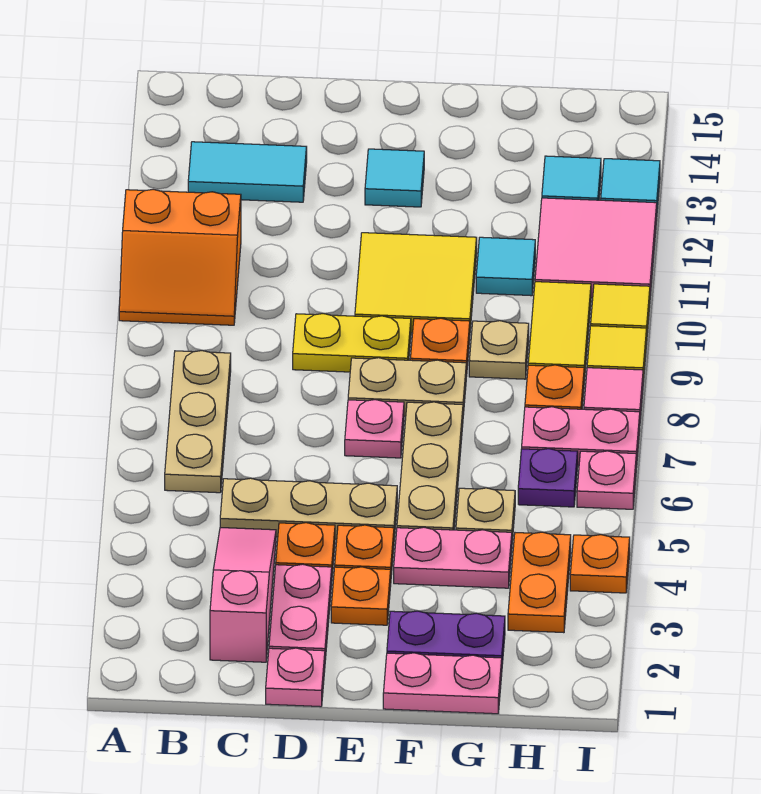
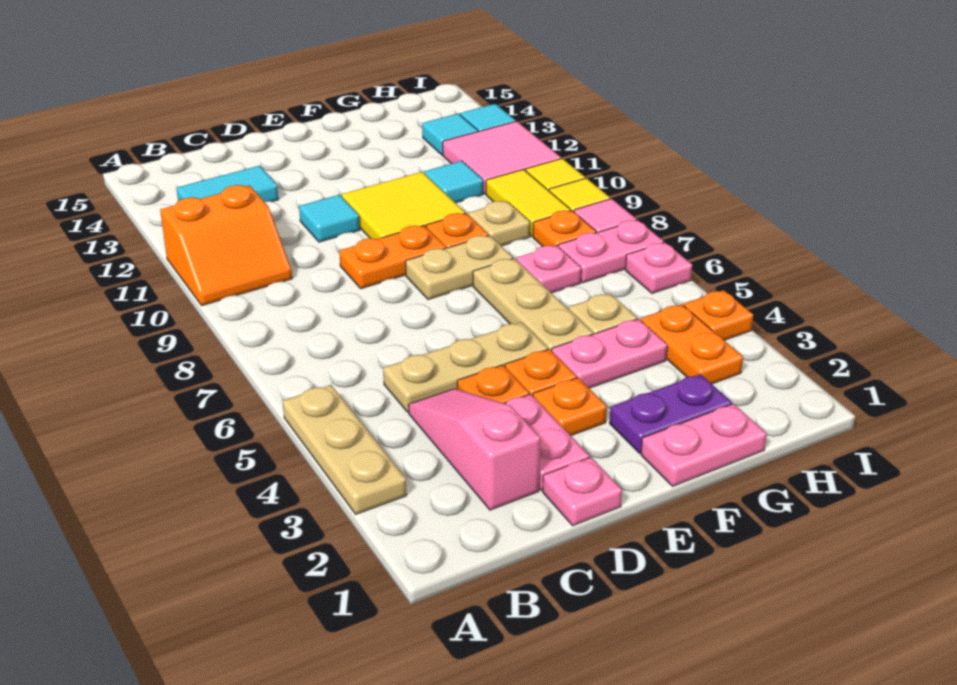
tan plate B6:B8 level 1 -> tan plate A3:A5 level 1
yellow plate D9:E9 level 1 -> orange plate D9:E9 level 1
pink plate E7 level 1 -> pink plate G7 level 1
cyan tile E13 level 1 -> cyan tile D11 level 1
purple plate H6 level 1 -> none

